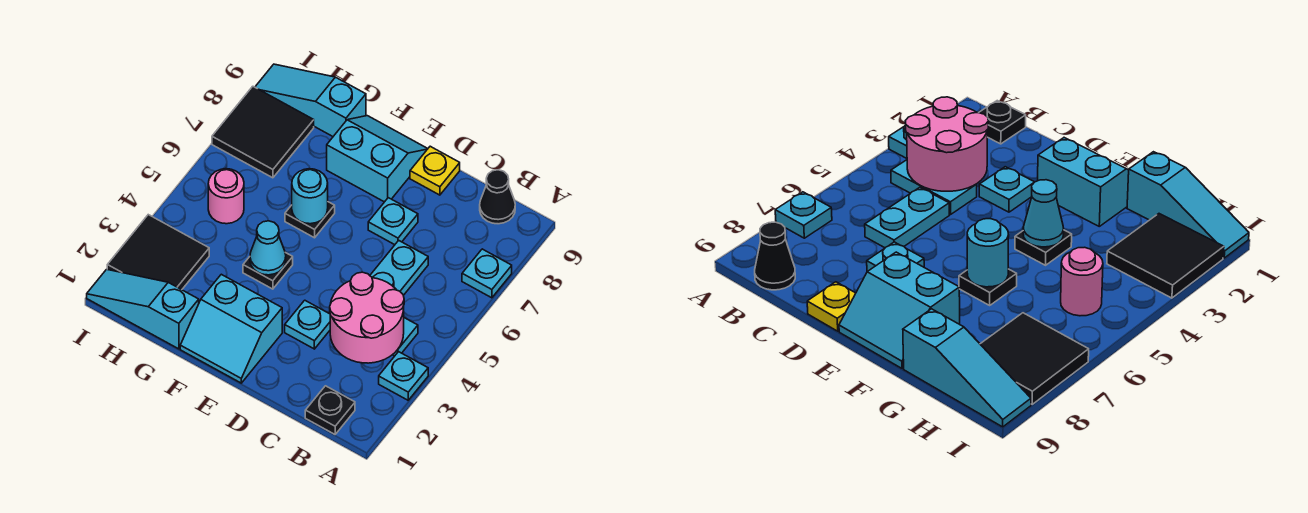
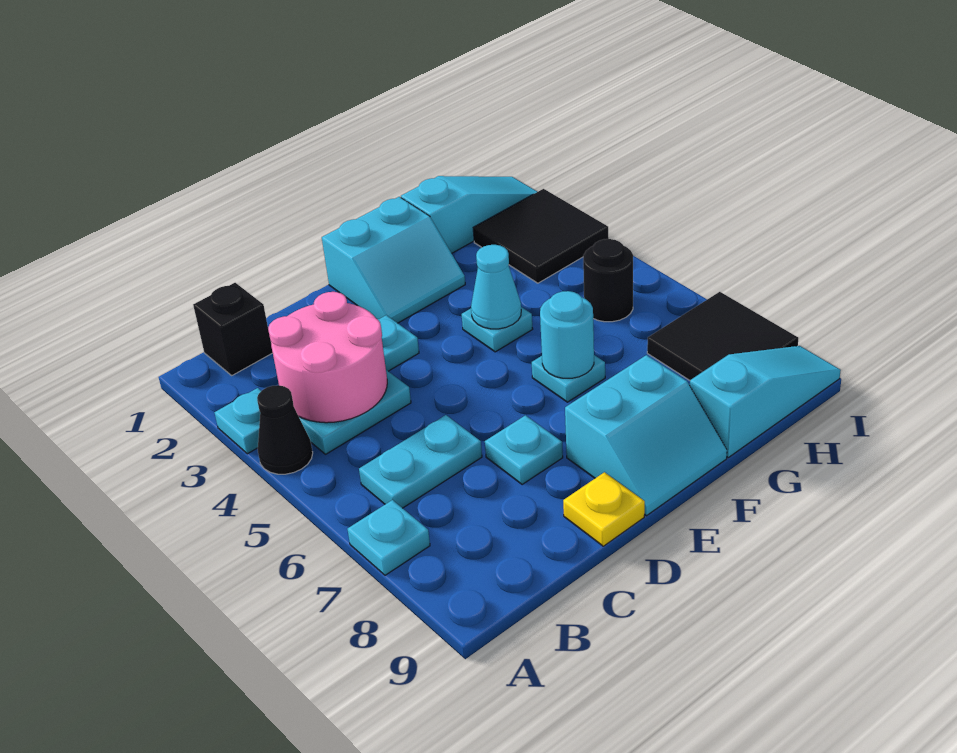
black plate B1 level 1 -> black brick B1 level 1
black cone B9 level 1 -> black cone A4 level 1
cyan plate C5:C6 level 1 -> cyan plate B6:C6 level 1
cyan slope E1:F2 level 1 top 2 -> cyan slope E1:F2 level 1 top 1
black plate F4 level 1 -> cyan plate F4 level 1
black plate F6 level 1 -> cyan plate F6 level 1
pink round brick H5 level 1 -> black round brick H5 level 1

